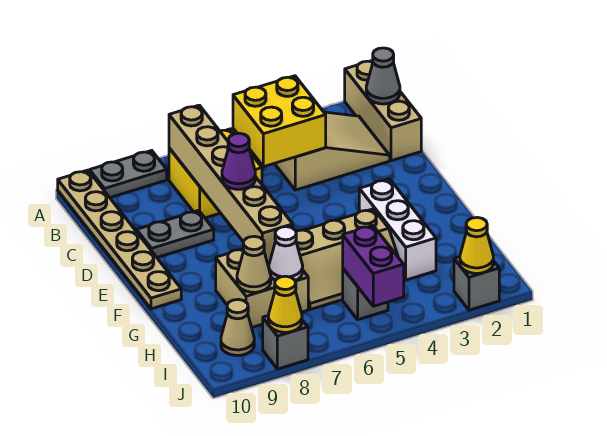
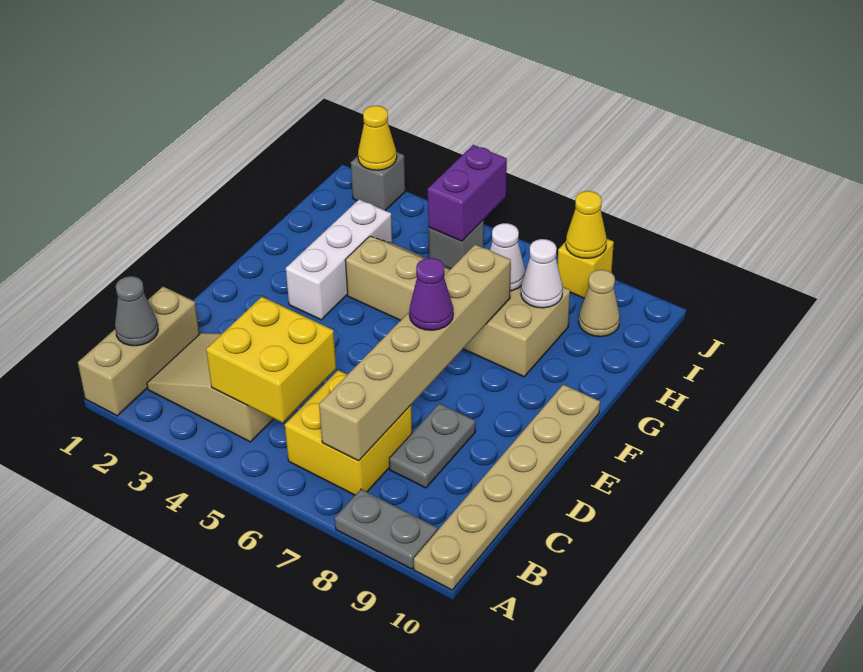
grey plate D8:D9 level 1 -> grey plate C8:D8 level 1
tan cone H8 level 2 -> white cone H8 level 2
grey brick J8 level 1 -> yellow brick J8 level 1

